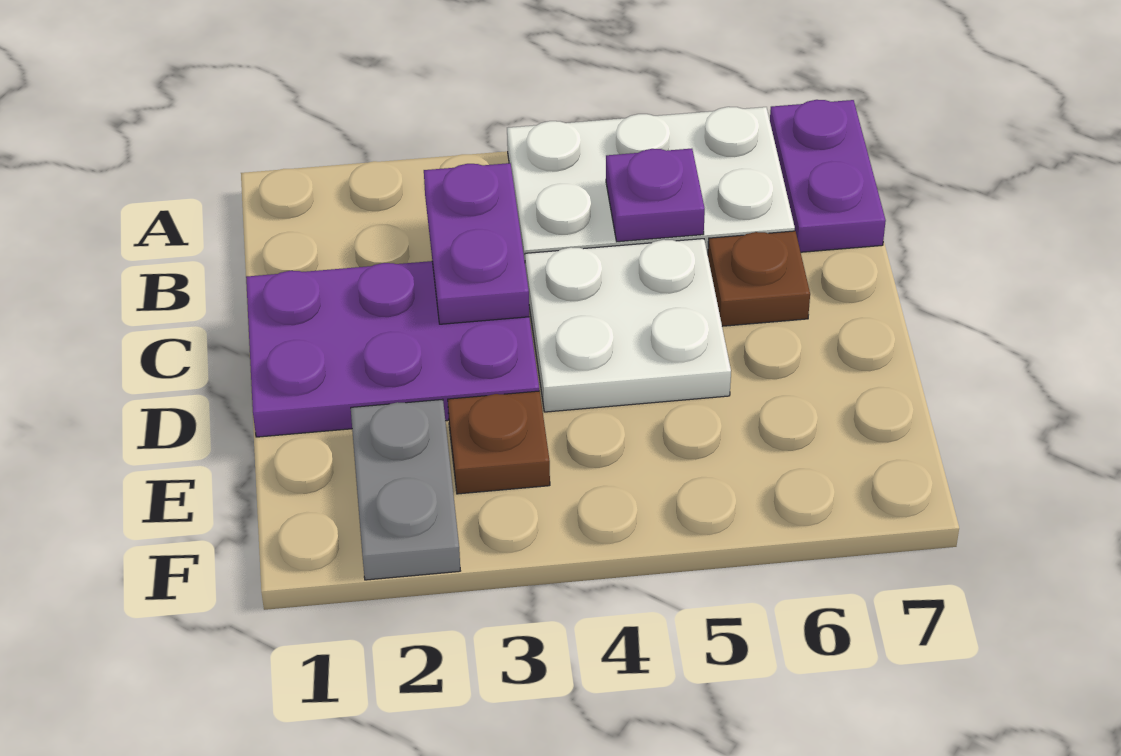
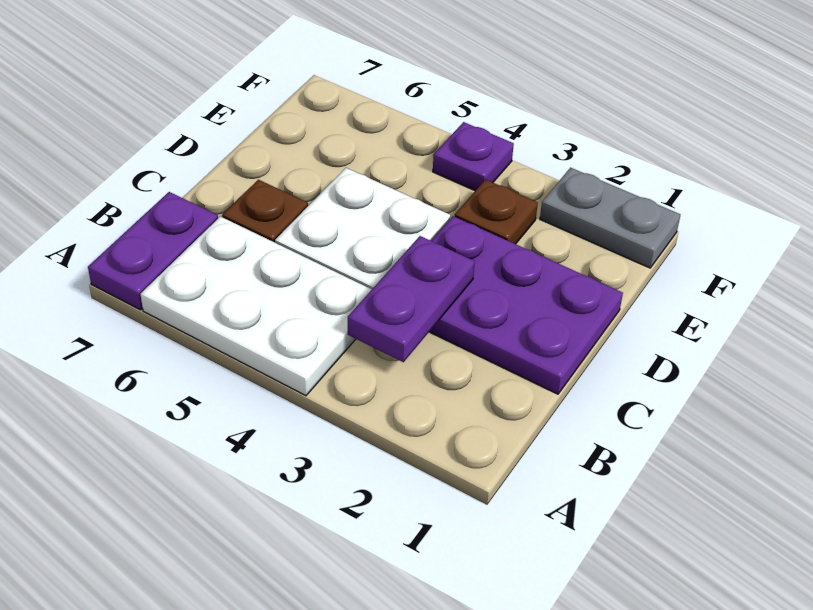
purple plate B5 level 2 -> purple plate F4 level 1
grey plate E2:F2 level 1 -> grey plate F1:F2 level 1

